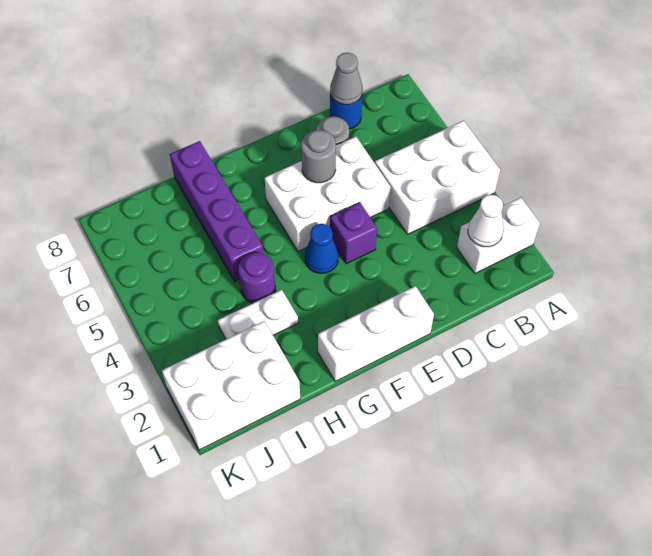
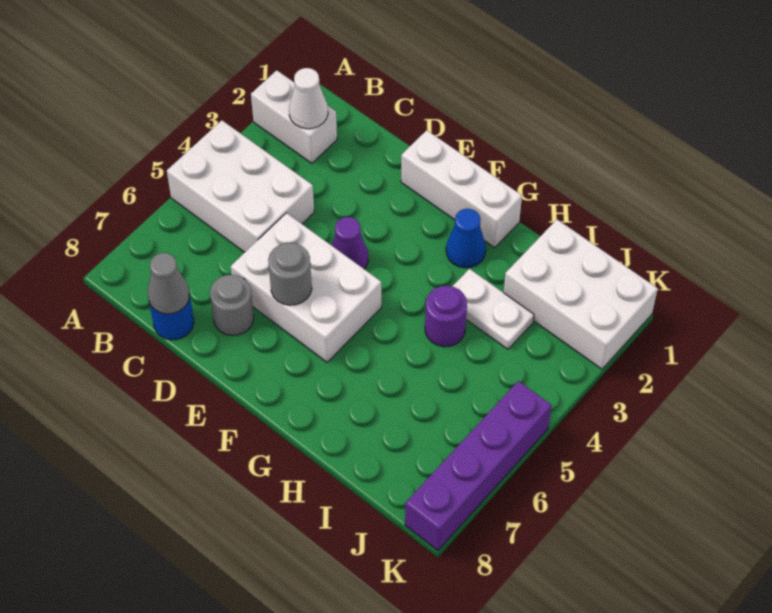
purple brick E4 level 1 -> purple cone E4 level 1
blue cone F4 level 1 -> blue cone G2 level 1
purple brick H5:H8 level 1 -> purple brick K5:K8 level 1

